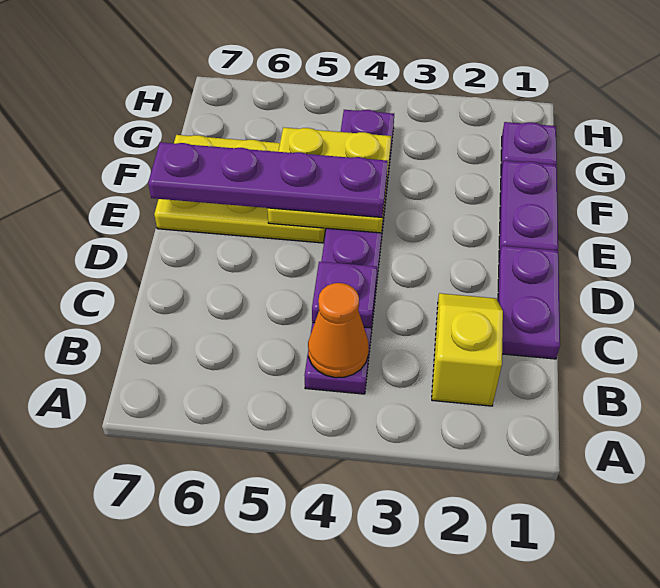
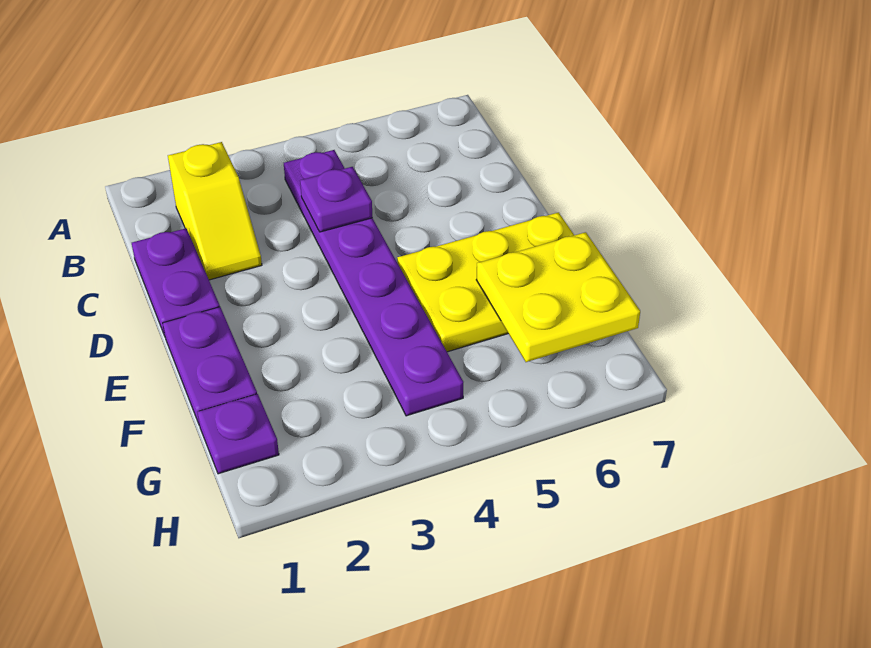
orange cone B4 level 2 -> none
yellow plate E4:F5 level 2 -> yellow plate F6:G7 level 2
purple plate E4:E7 level 3 -> none

